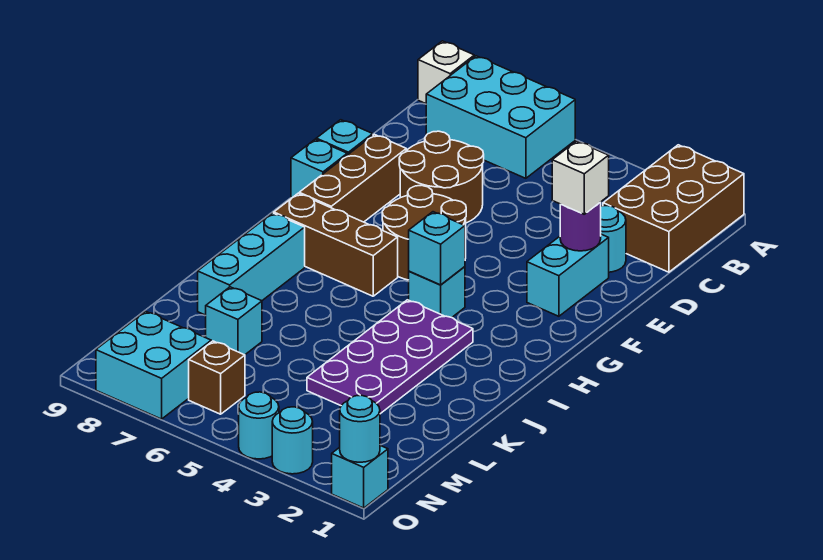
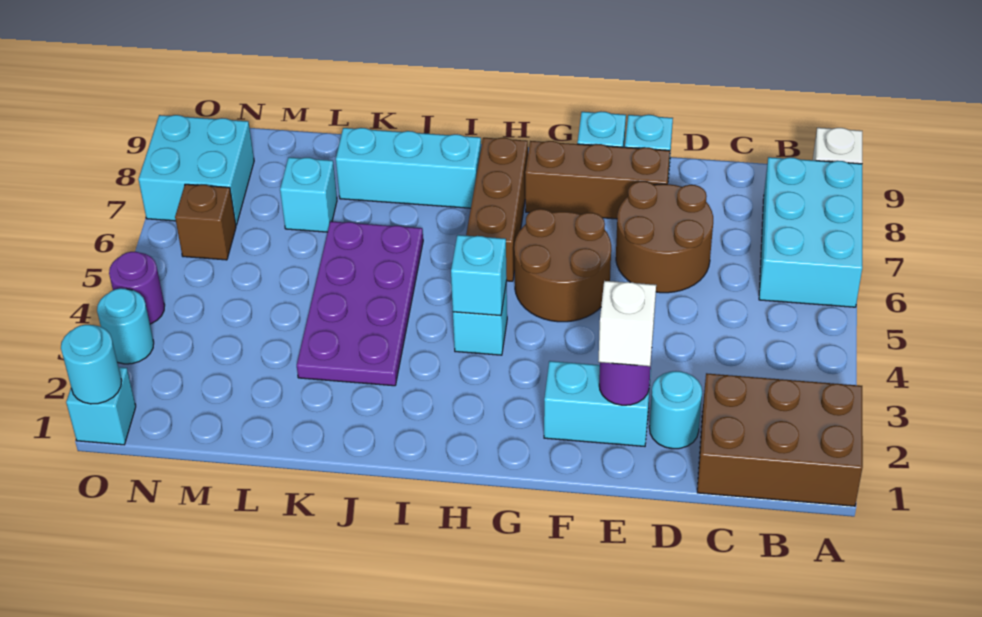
purple plate I3:L4 level 1 -> purple plate J3:K6 level 1
cyan round brick O4 level 1 -> purple round brick O4 level 1

